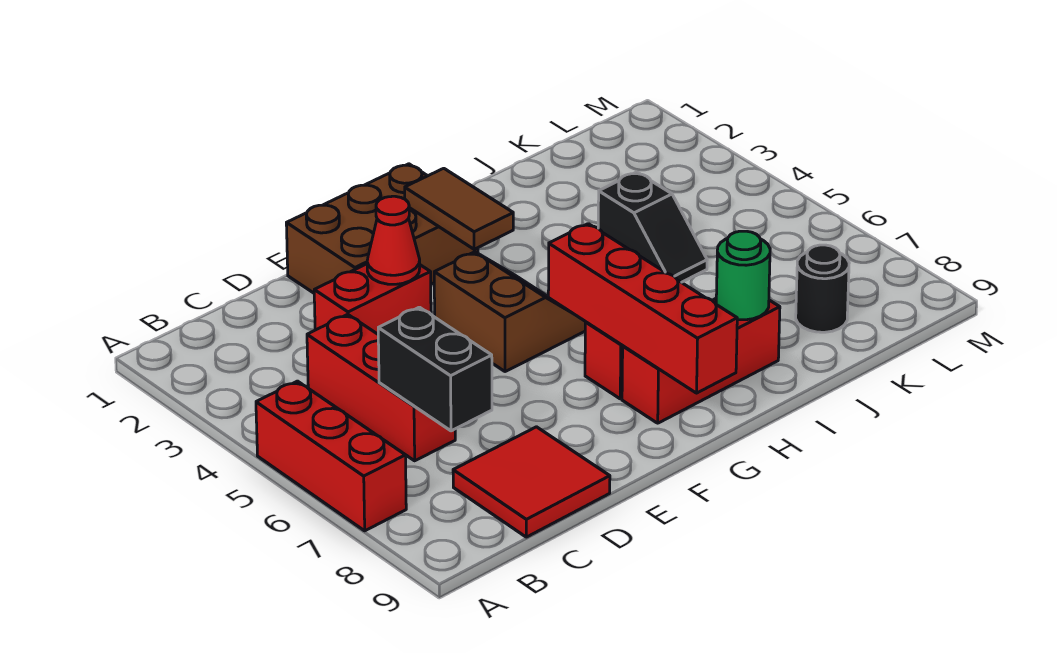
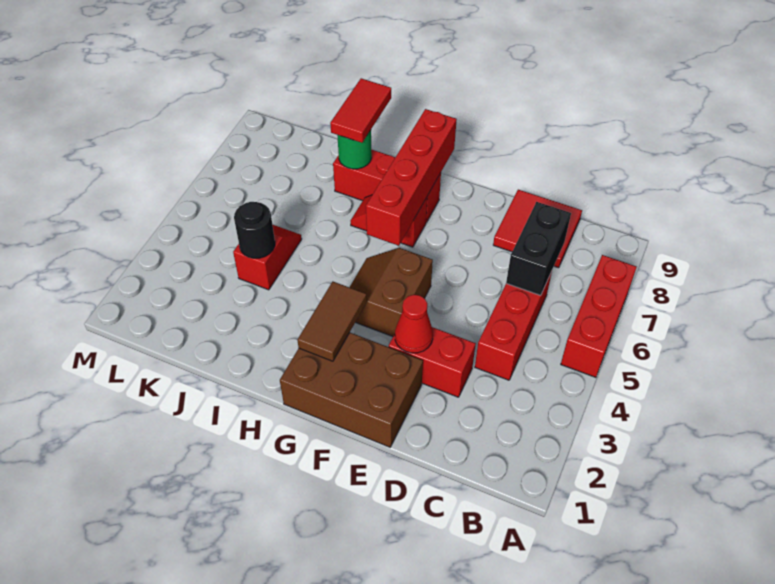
none -> red tile I8:I9 level 3
black slope J4:J5 level 1 top 4 -> red slope J4:J5 level 1 top 4
black round brick K8 level 1 -> black round brick J4 level 2

